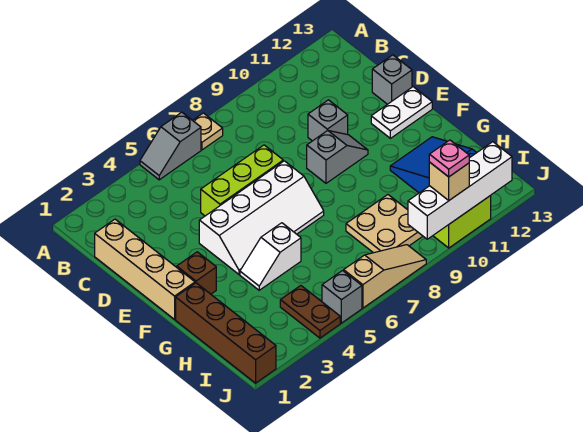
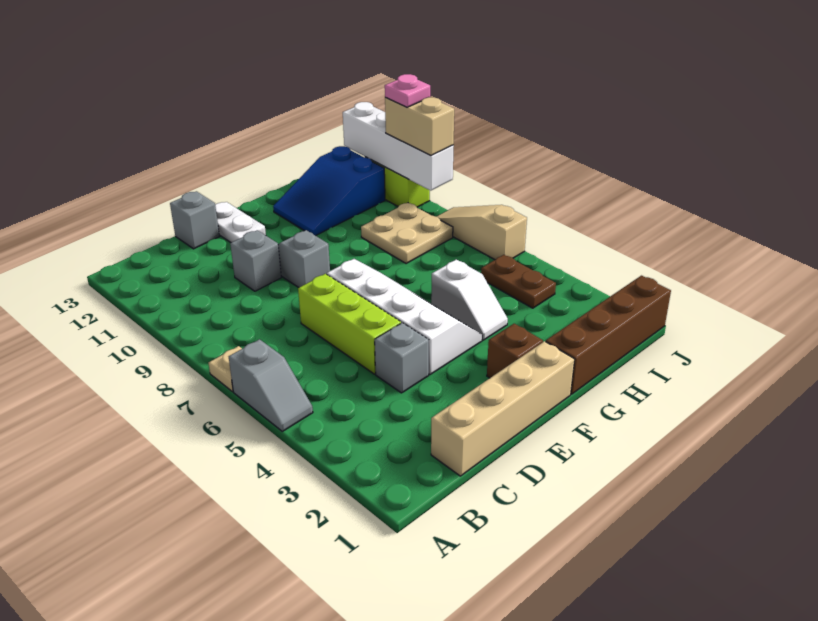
brown plate I4:J4 level 1 -> brown plate I4:I5 level 1
grey brick J5 level 1 -> grey brick D4 level 1
tan brick J10 level 3 -> tan brick J9:J10 level 3

